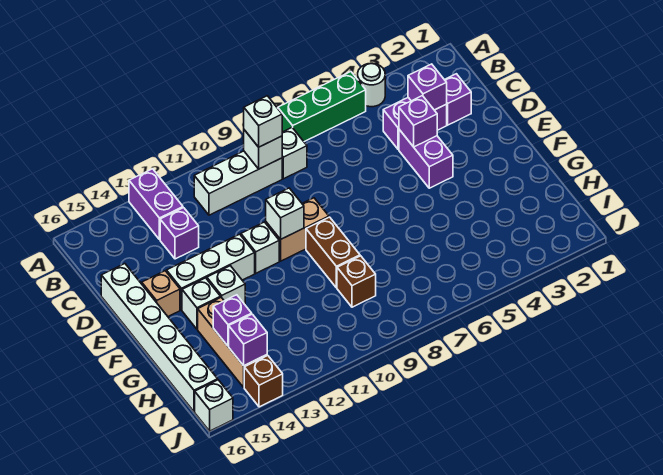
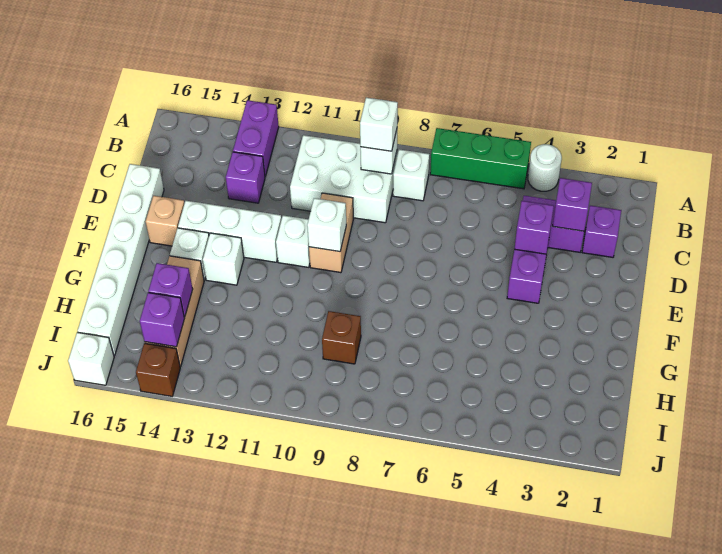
white brick B9:B11 level 1 -> white brick B9:C11 level 1
tan brick E9:E10 level 1 -> tan brick D10:E10 level 1
brown brick F9:G9 level 1 -> none

